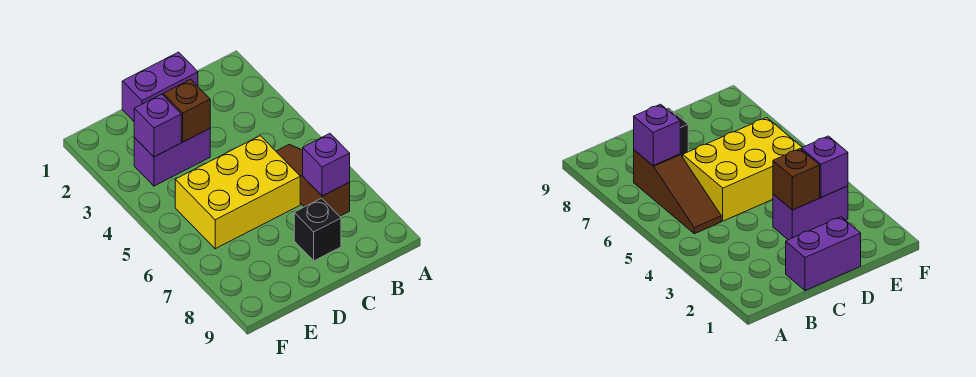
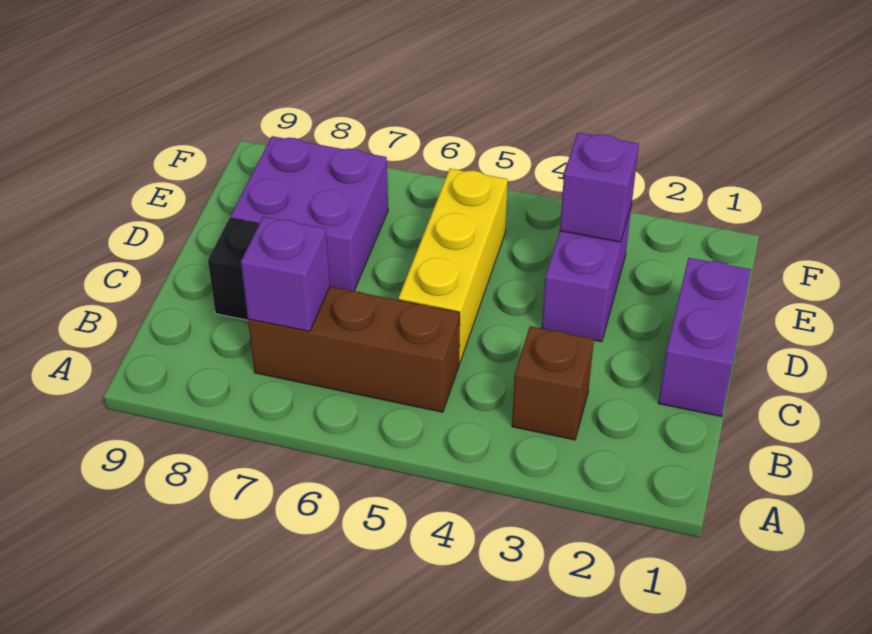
brown slope B5:B7 level 1 top 7 -> brown brick B5:B7 level 1
yellow brick C5:E6 level 1 -> yellow brick C5:E5 level 1
brown brick D3 level 2 -> brown brick B3 level 1
none -> purple brick D7:E8 level 1

